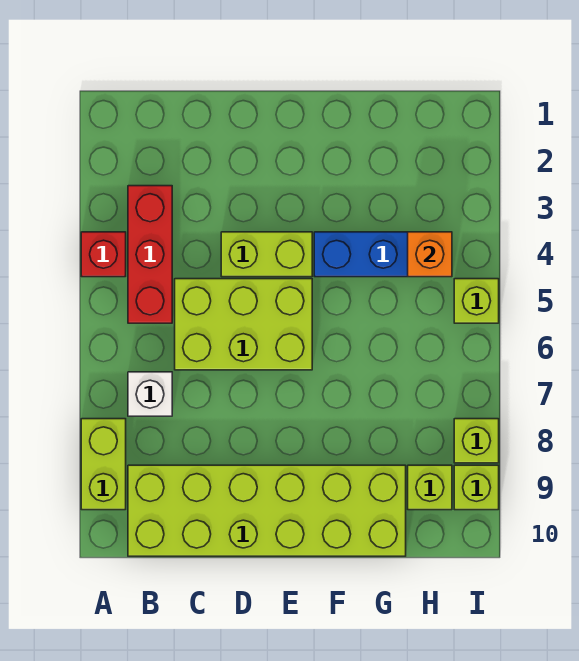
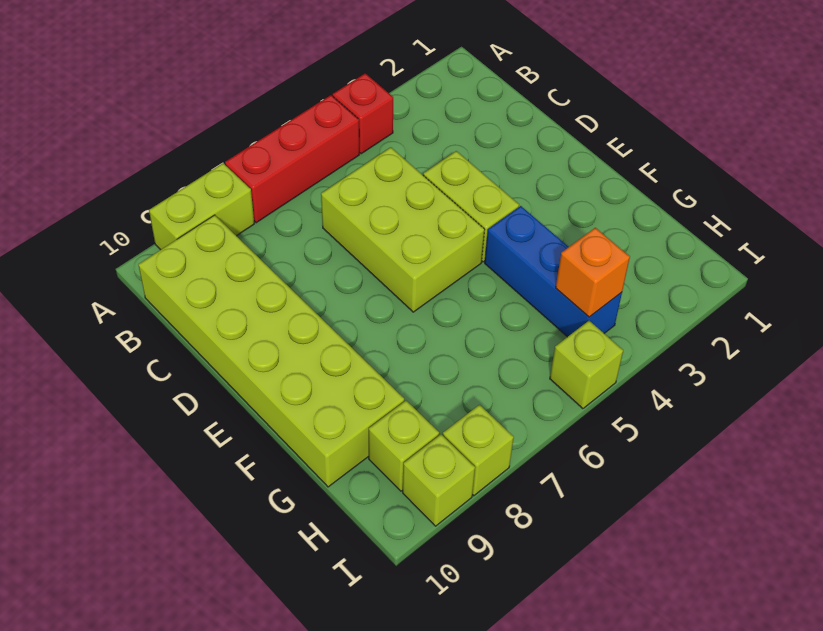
red brick B3:B5 level 1 -> red brick A5:A7 level 1
white brick B7 level 1 -> none

